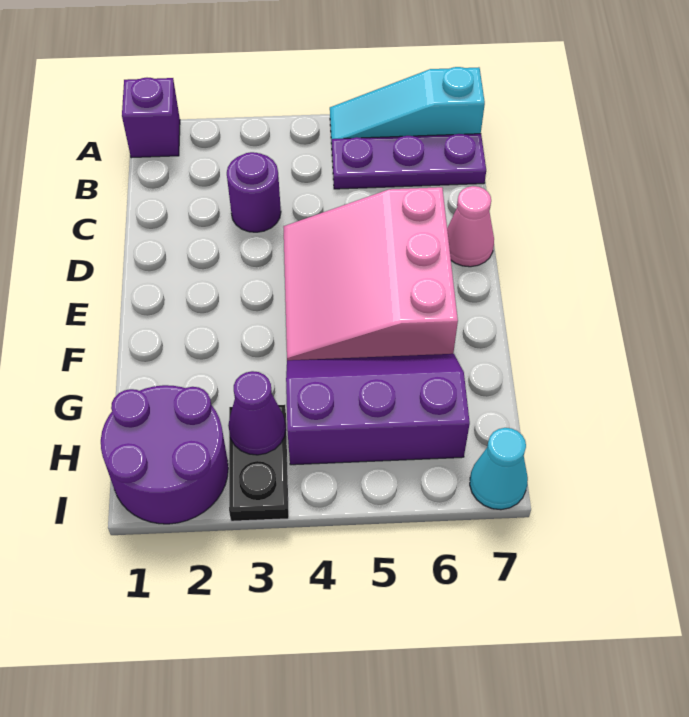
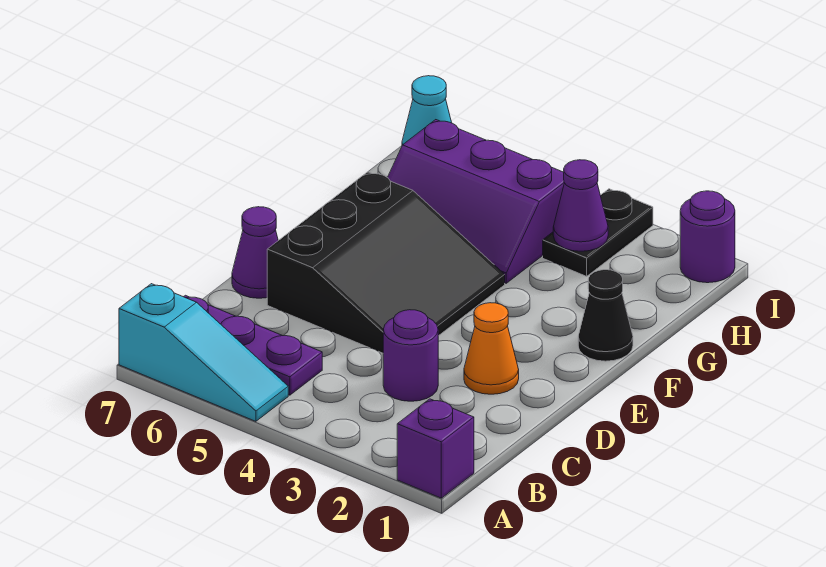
none -> orange cone D2 level 1
pink slope D4:F6 level 1 top 6 -> black slope D4:F6 level 1 top 6
pink cone D7 level 1 -> purple cone D7 level 1
none -> black cone F1 level 1
purple round brick H1:I2 level 1 -> purple round brick I1 level 1

